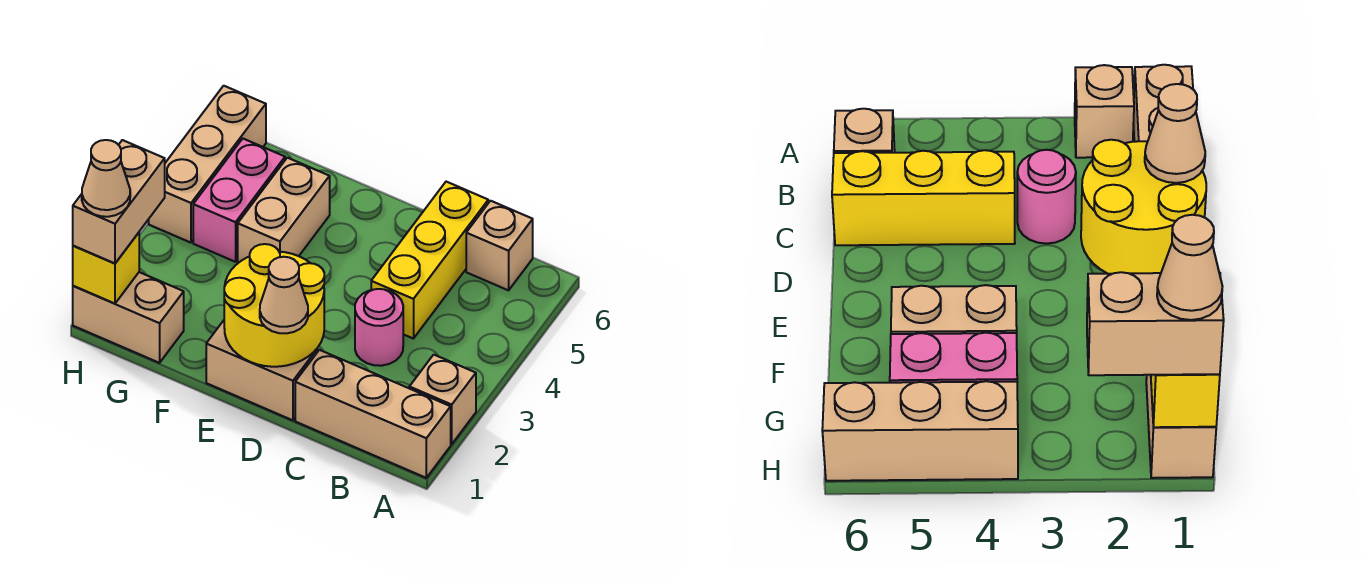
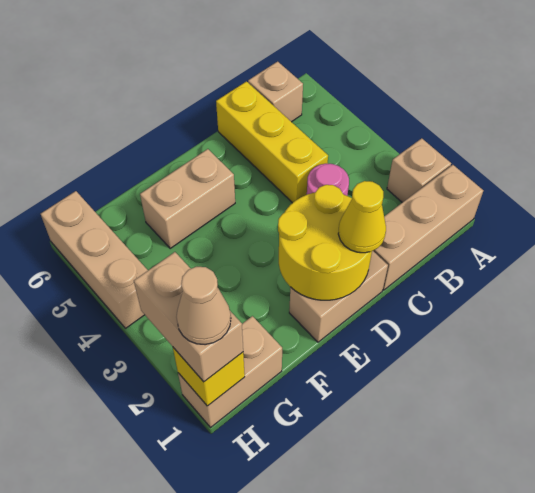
tan cone D1 level 3 -> yellow cone D1 level 3
tan brick F4:F5 level 1 -> tan brick E5:F5 level 1
pink brick G4:G5 level 1 -> none

